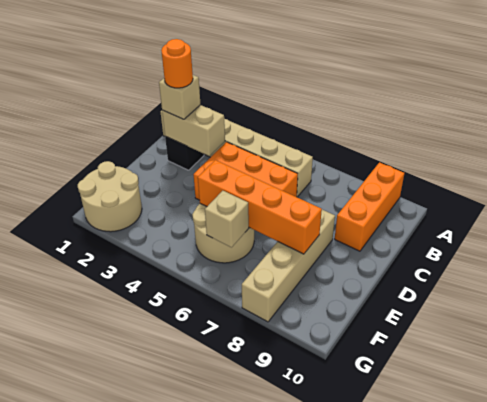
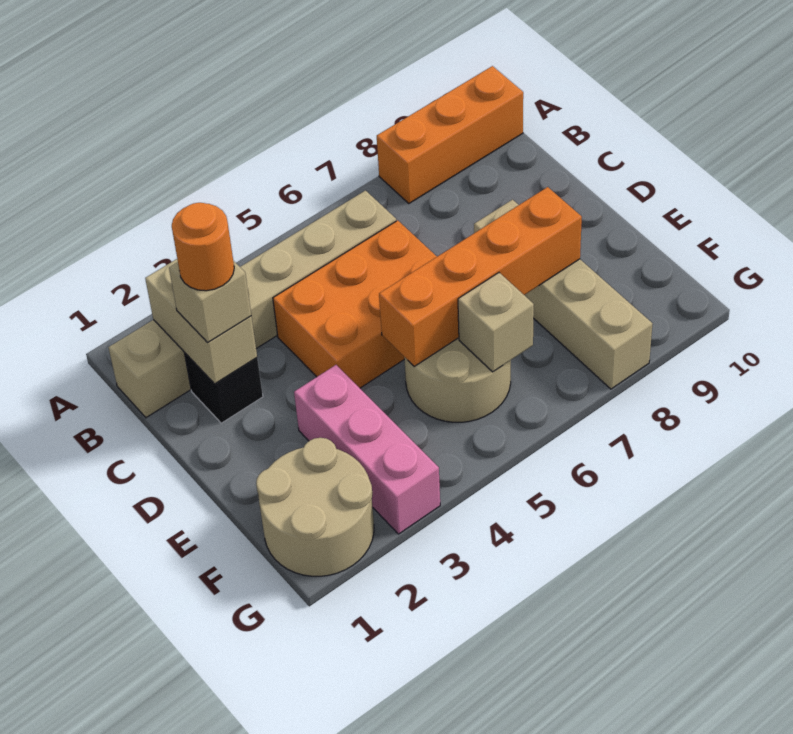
orange brick A9:C9 level 1 -> orange brick A8:A10 level 1
tan brick C2:C3 level 2 -> tan brick B2:C2 level 2
none -> pink brick E3:G3 level 1

